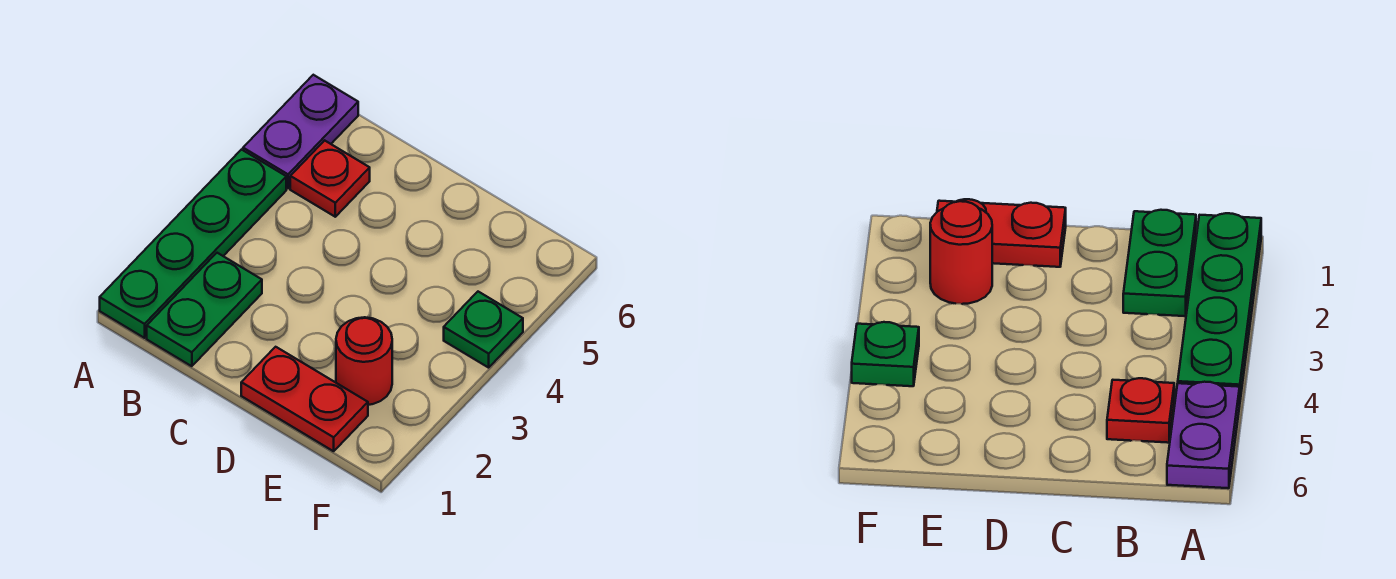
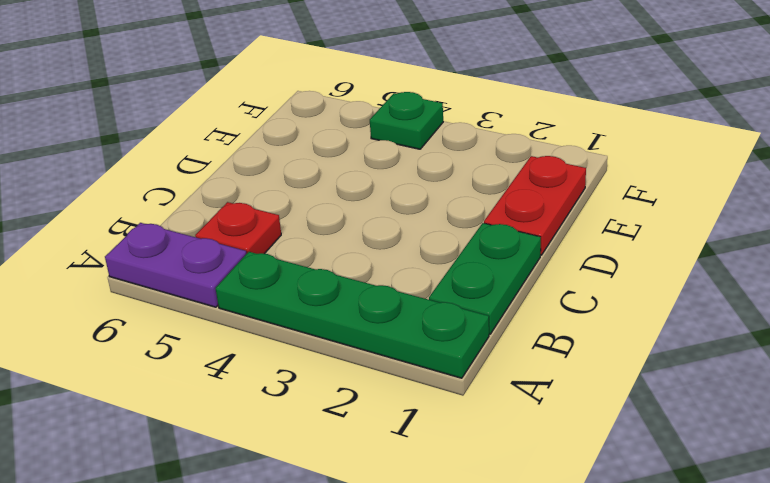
green plate B1:B2 level 1 -> green plate B1:C1 level 1
red round brick E2 level 1 -> none

